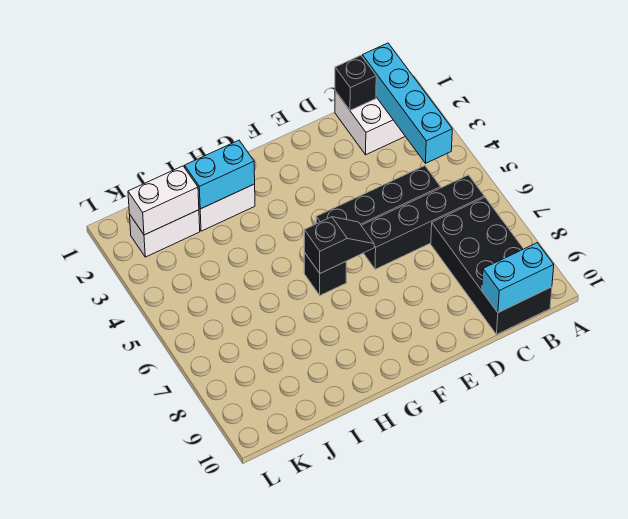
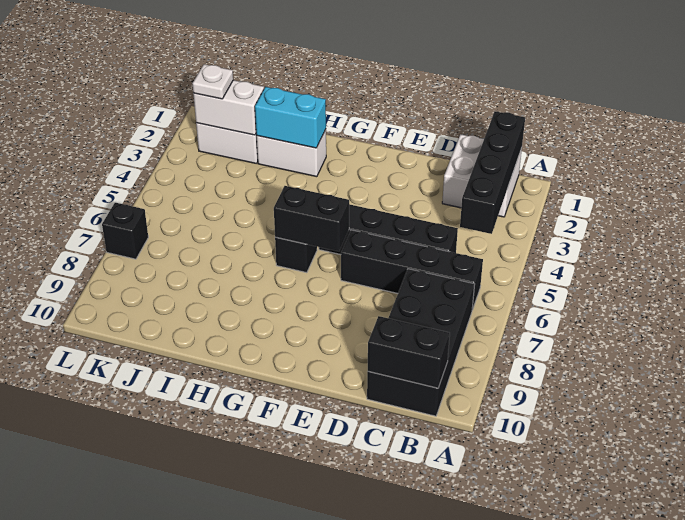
cyan brick B1:B4 level 2 -> black brick B1:B4 level 2
cyan brick B10:C10 level 2 -> black brick B10:C10 level 2
black brick C1 level 2 -> black brick L7 level 1
black slope F6:G6 level 2 top G -> black brick F6:G6 level 2
none -> white plate K2 level 3

